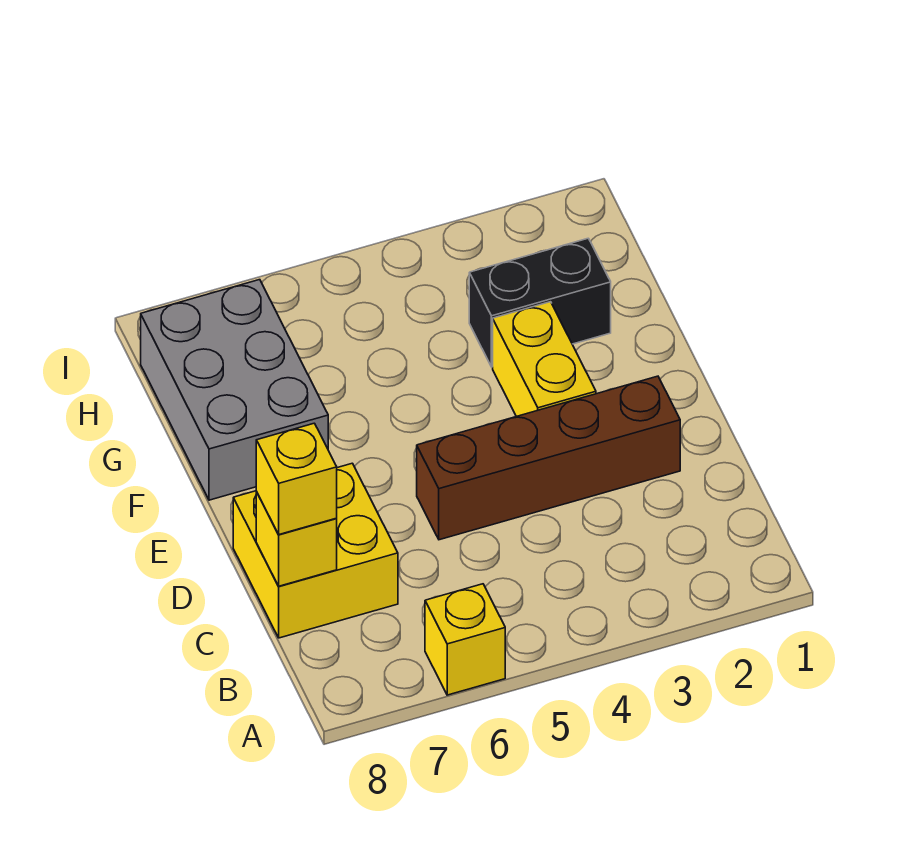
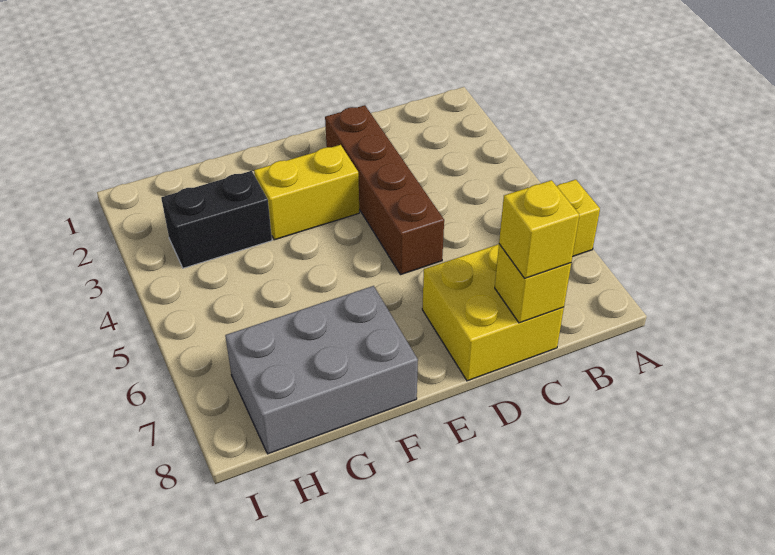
black brick G2:G3 level 1 -> black brick G3:H3 level 1

